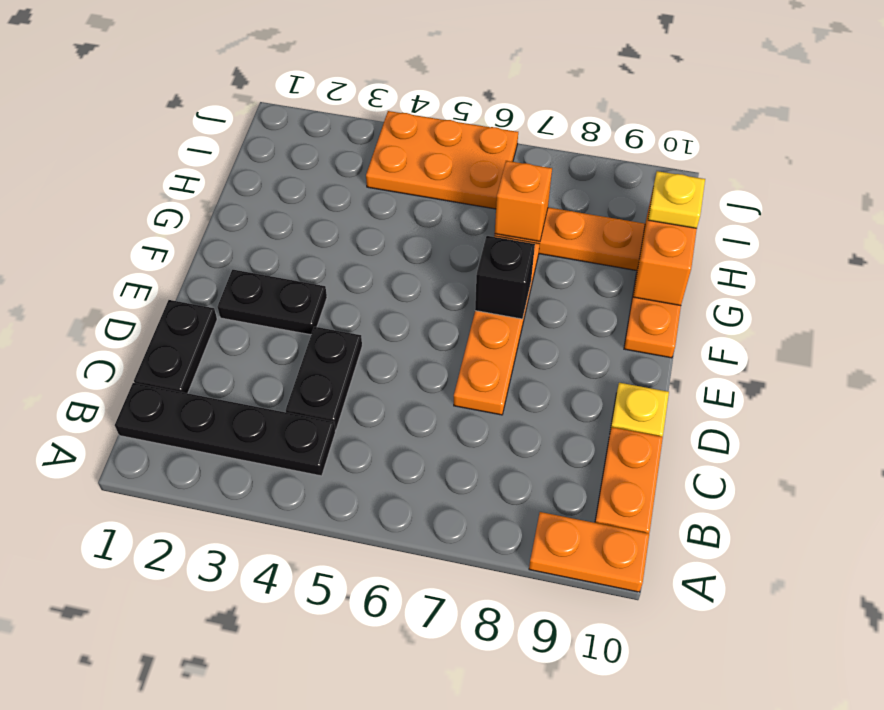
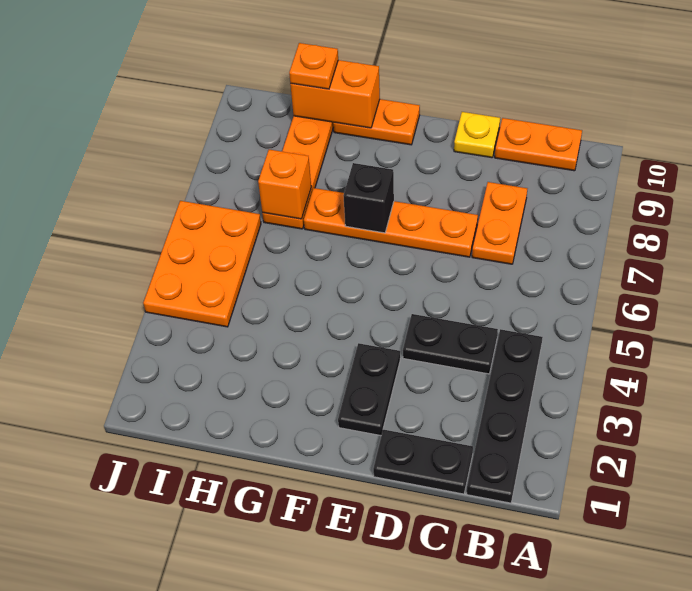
orange plate A9:A10 level 1 -> orange plate C7:C8 level 1
yellow plate H10 level 3 -> orange plate H10 level 3

